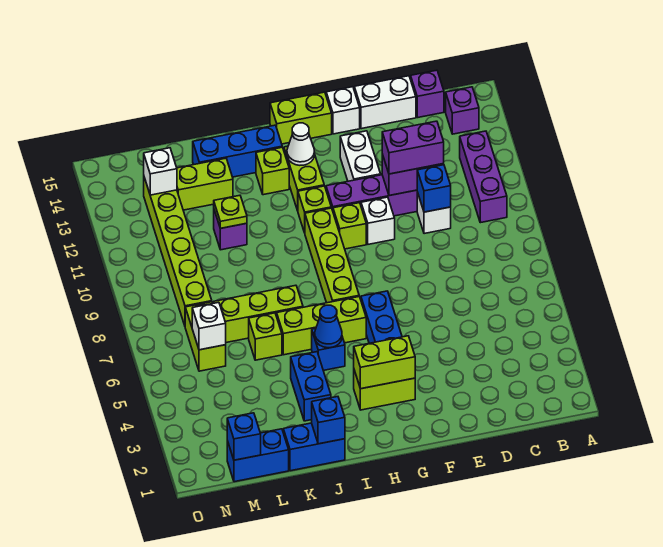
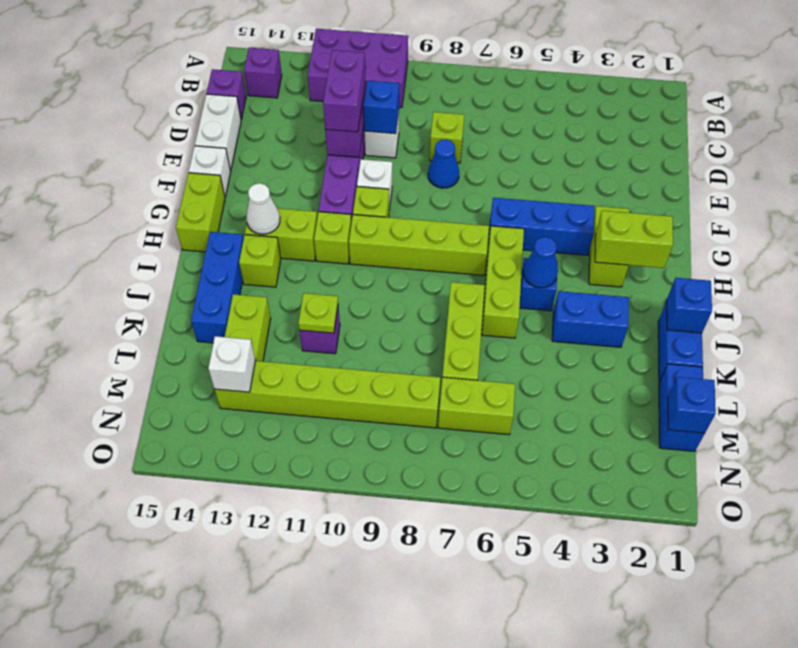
purple brick B10:B12 level 1 -> purple brick A10:B12 level 1
none -> blue cone E8 level 1
white brick F12:F13 level 1 -> none
lime brick G3:H3 level 2 -> lime brick H2:H3 level 2
lime brick K6 level 1 -> lime brick D8 level 1
white brick M6 level 2 -> none

